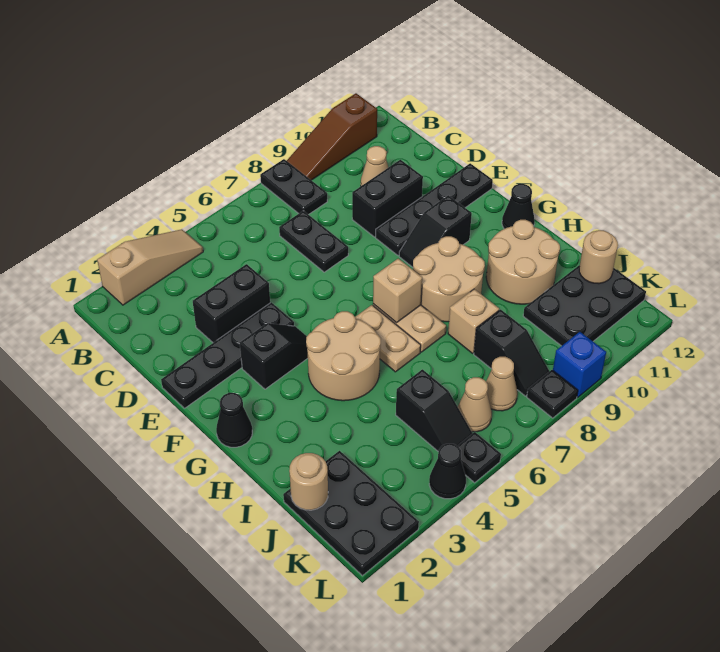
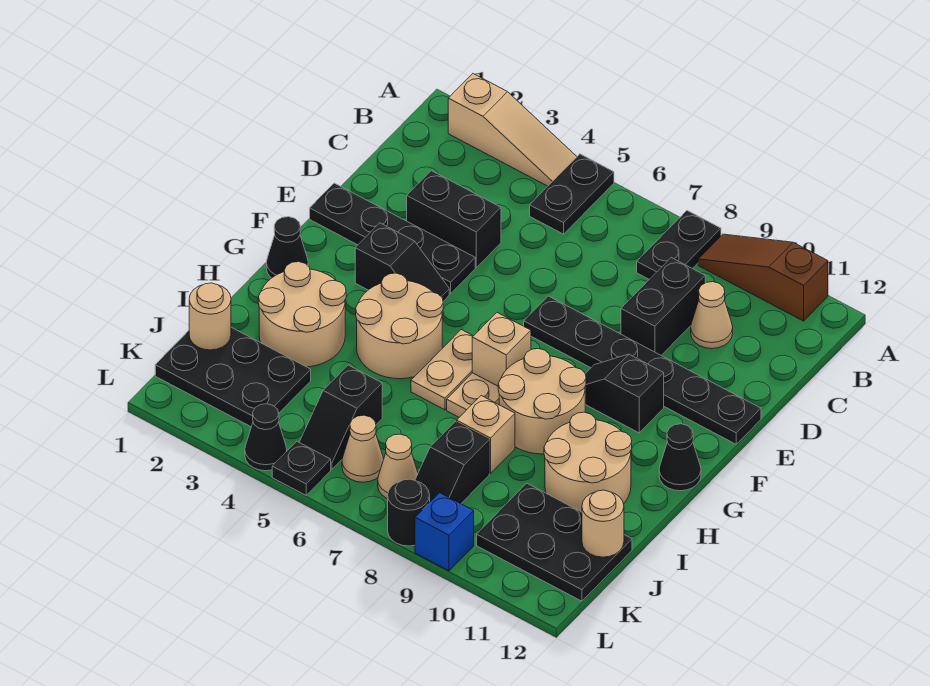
black plate C7:D7 level 1 -> black plate A5:B5 level 1
black brick D9:D10 level 1 -> black brick C9:D9 level 1
black plate E9:E12 level 1 -> black plate E7:E12 level 1
none -> tan round brick H2:I3 level 1
black plate J1:L2 level 1 -> black plate J1:K3 level 1
black plate L8 level 1 -> black round brick L8 level 1

